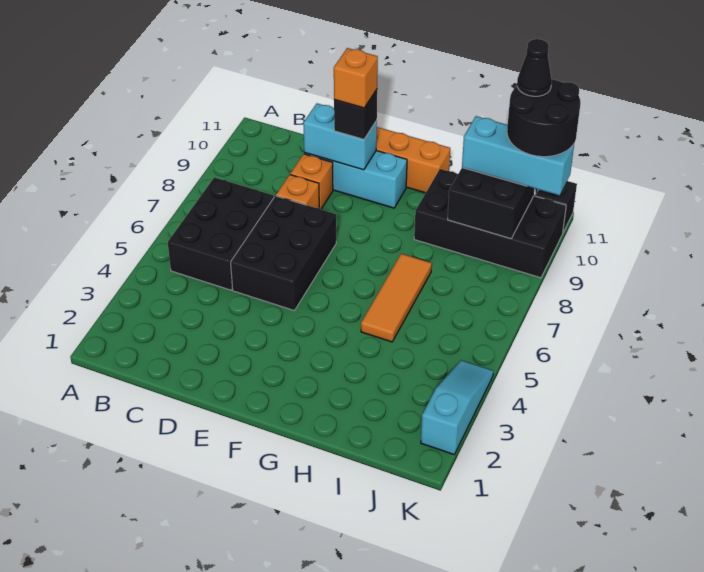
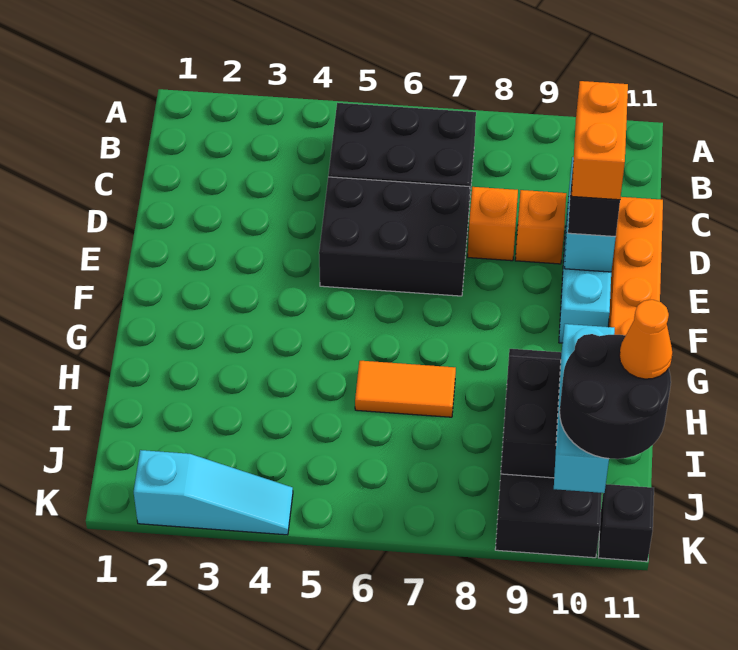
orange brick E10 level 4 -> orange brick D10:E10 level 4
orange tile H5:H7 level 1 -> orange tile H6:H7 level 1
black cone J11 level 5 -> orange cone J11 level 5

